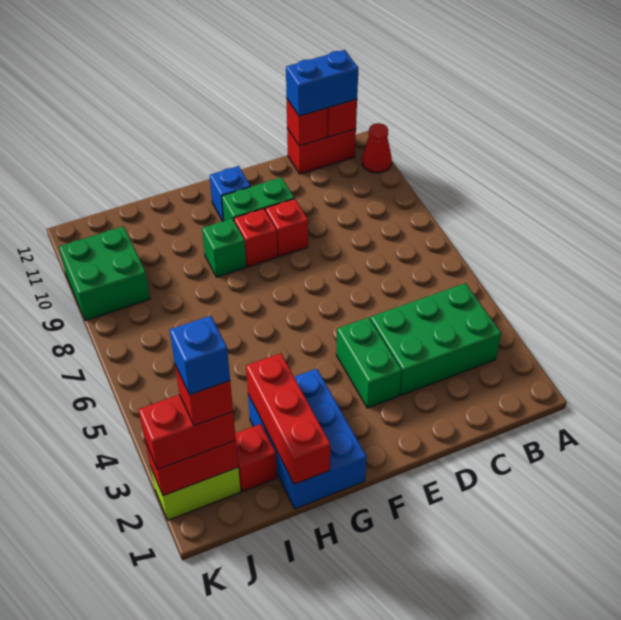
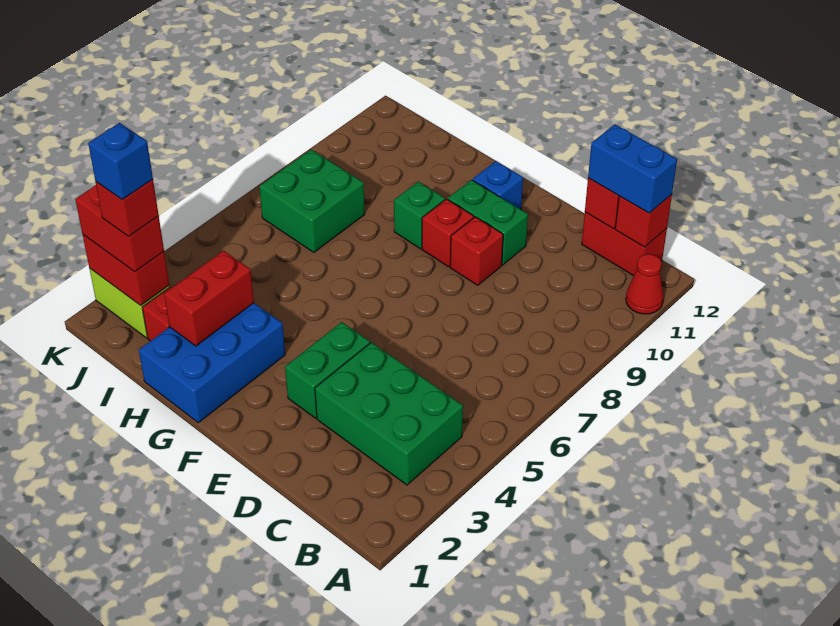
red brick H1:H3 level 2 -> red brick H2:H3 level 2
green brick J9:K10 level 1 -> green brick I7:J8 level 1

